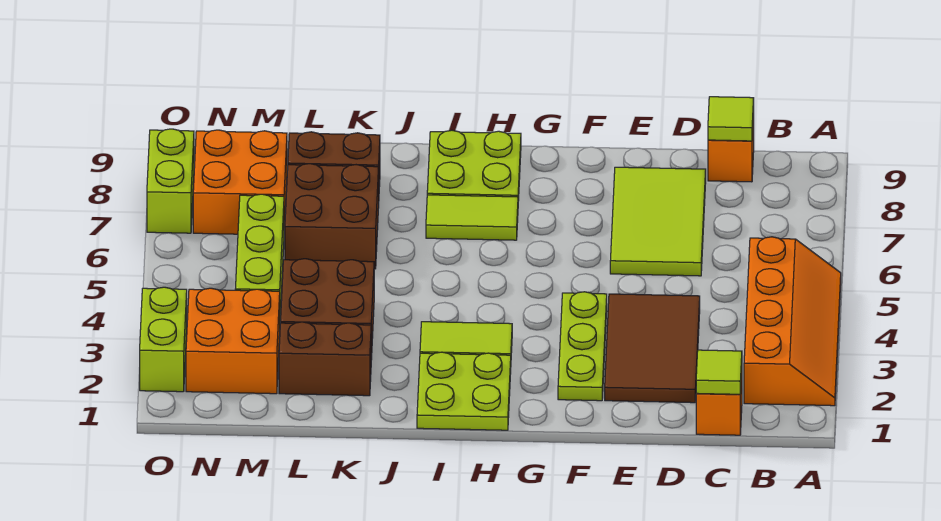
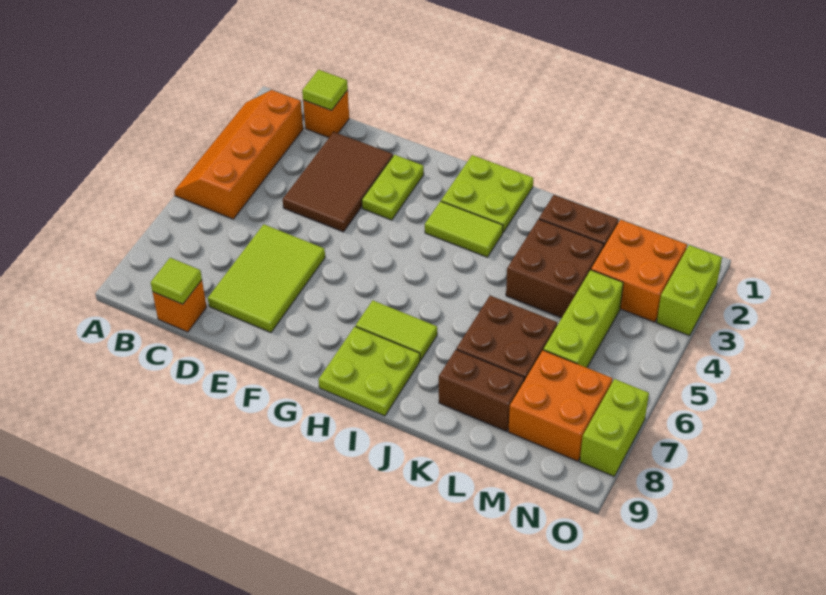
lime plate F2:F4 level 1 -> lime plate F2:F3 level 1

